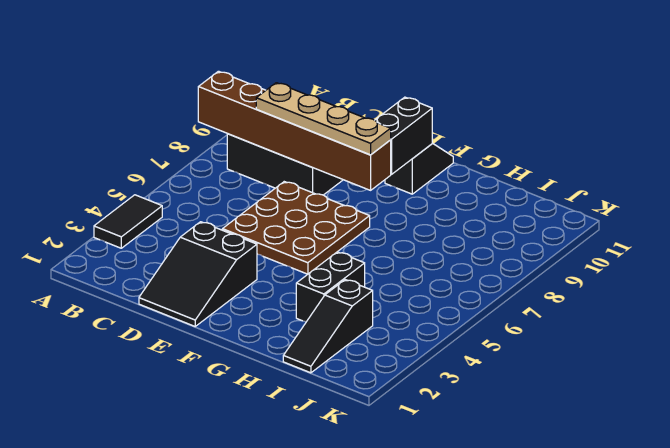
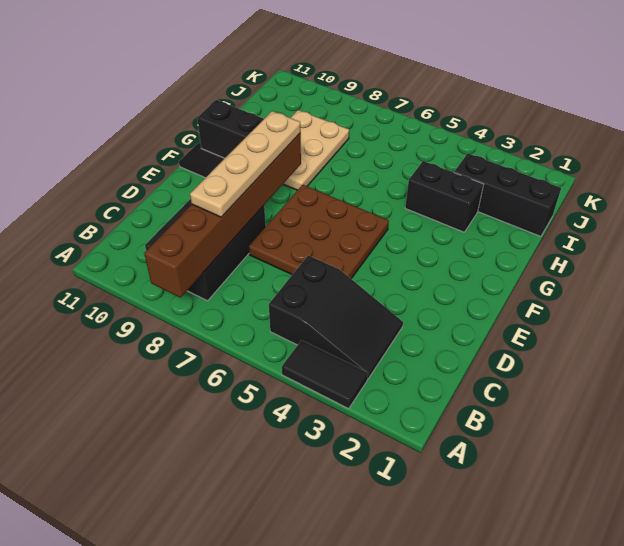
black slope D1:E3 level 1 top 3 -> black slope B3:C5 level 1 top 5
none -> tan plate G8:I9 level 1
black slope I1:I3 level 1 top 3 -> black brick I1:I3 level 1

